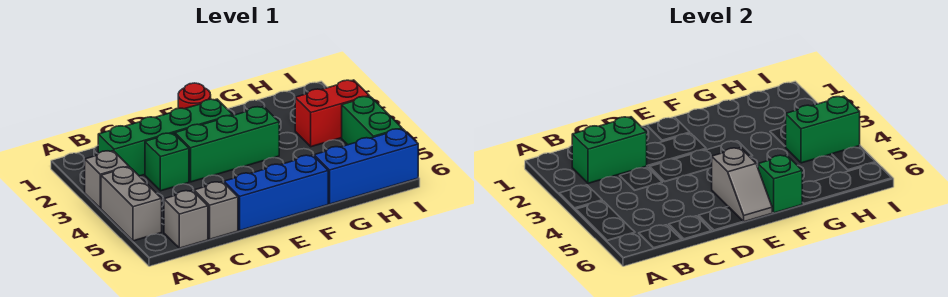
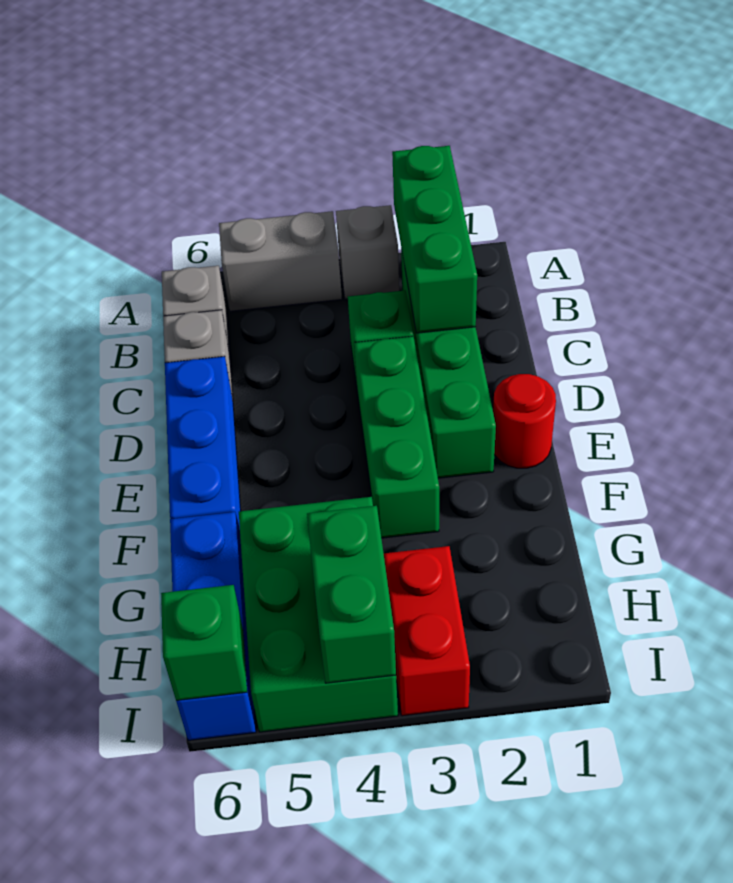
green brick B2:C2 level 2 -> green brick A2:C2 level 2
grey slope E5:E6 level 2 top 5 -> none
green brick F6 level 2 -> green brick I6 level 2
green brick I4:I5 level 1 -> green brick G4:I5 level 1

